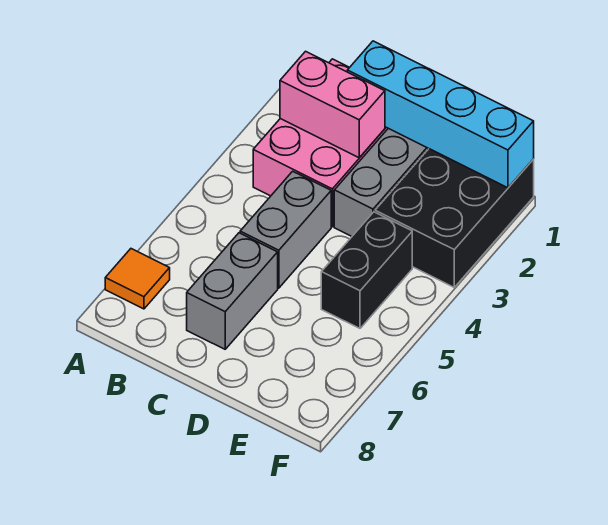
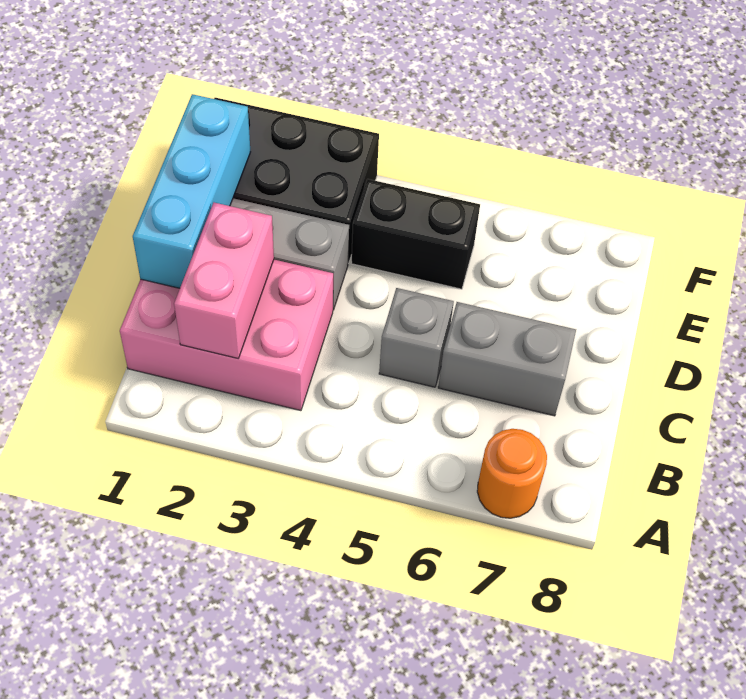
orange tile A7 level 1 -> orange round brick A7 level 1
cyan brick C1:F1 level 2 -> cyan brick C1:E1 level 2
grey brick C4:C5 level 1 -> grey brick C5 level 1

